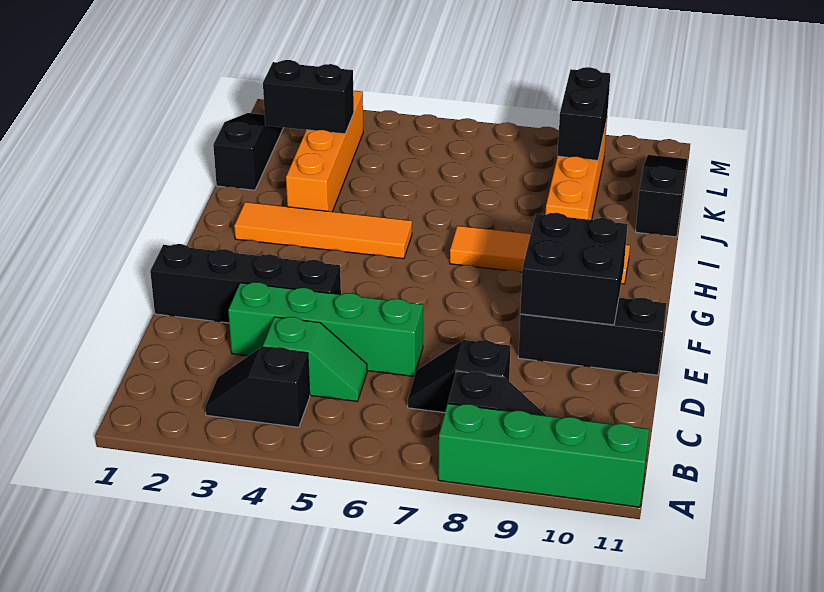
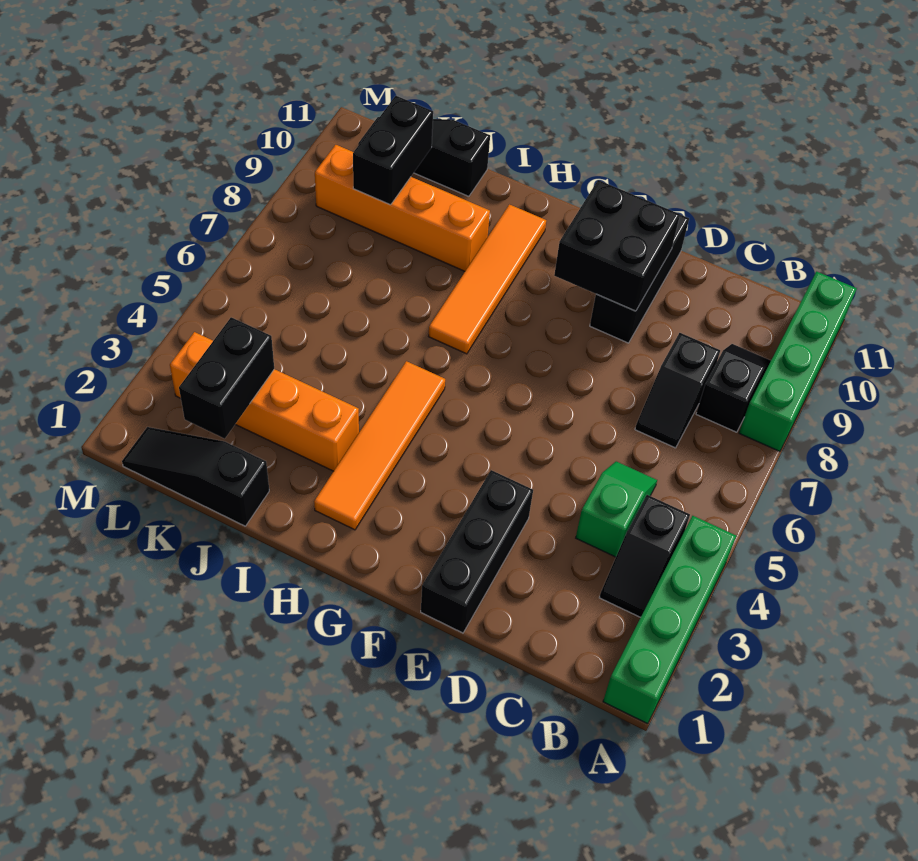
green brick D3:D6 level 1 -> green brick A1:A4 level 1
black brick E1:E4 level 1 -> black brick E1:E3 level 1
black brick K9:L9 level 2 -> black brick K9:K10 level 2

